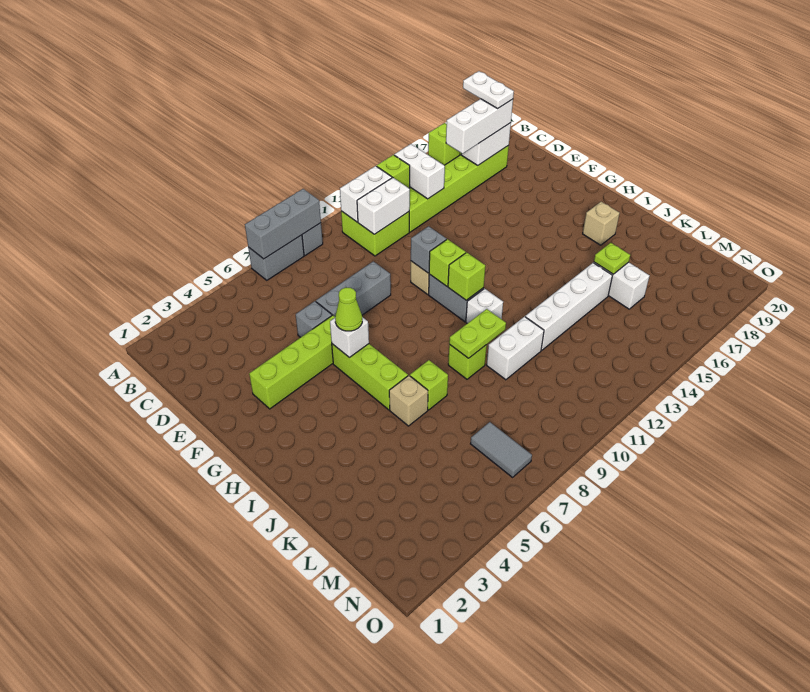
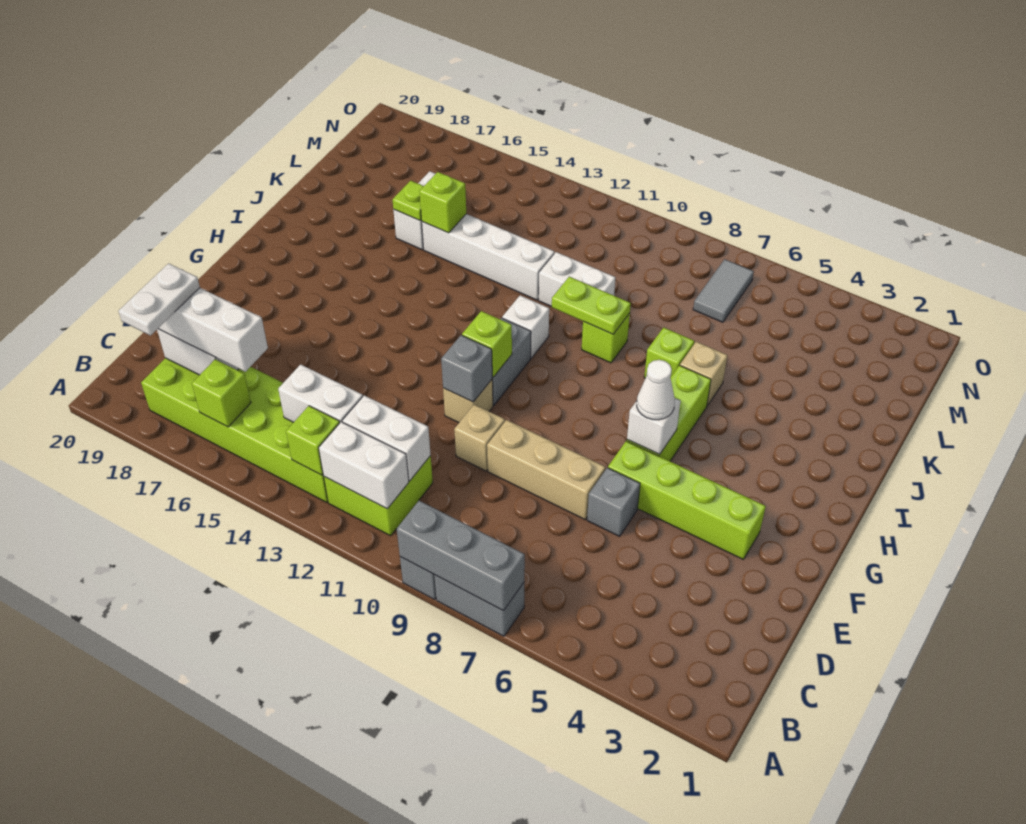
white brick B14:C14 level 2 -> white brick C13:C14 level 2
grey brick E7:E9 level 1 -> tan brick E7:E9 level 1
lime cone G6 level 3 -> white cone G6 level 3
lime brick H11 level 2 -> lime brick K15 level 2
tan brick I18 level 1 -> tan brick E10 level 1

